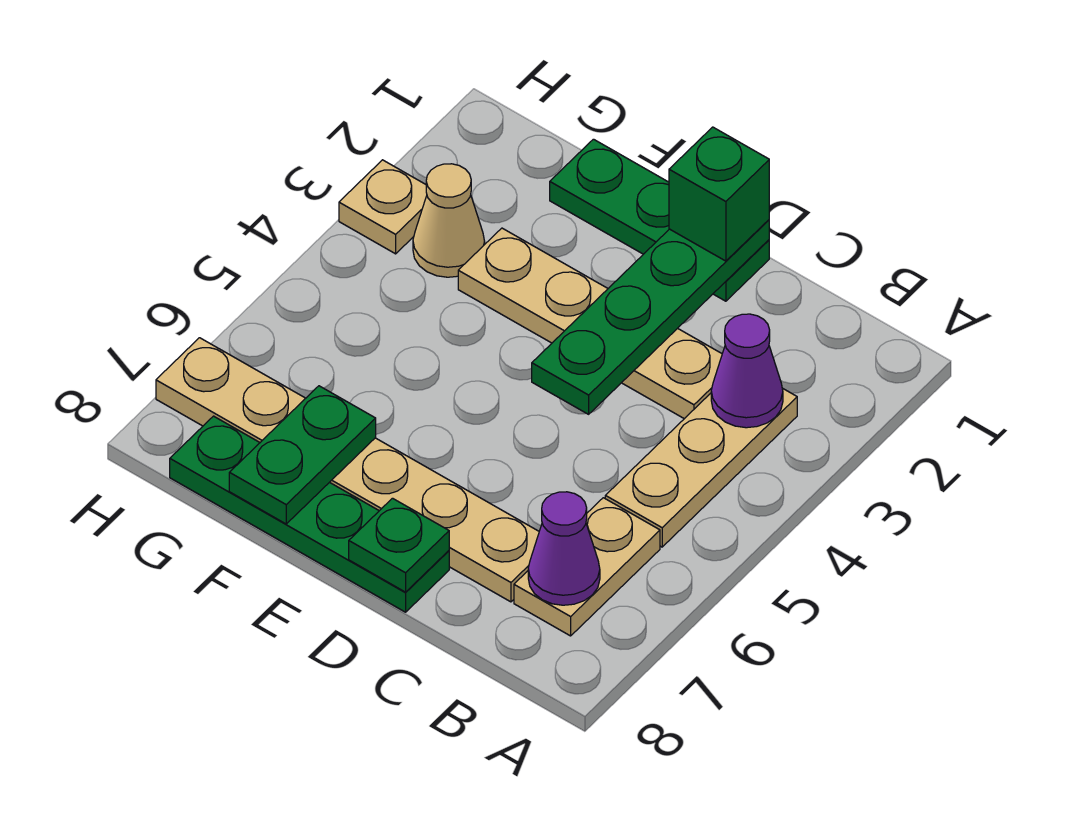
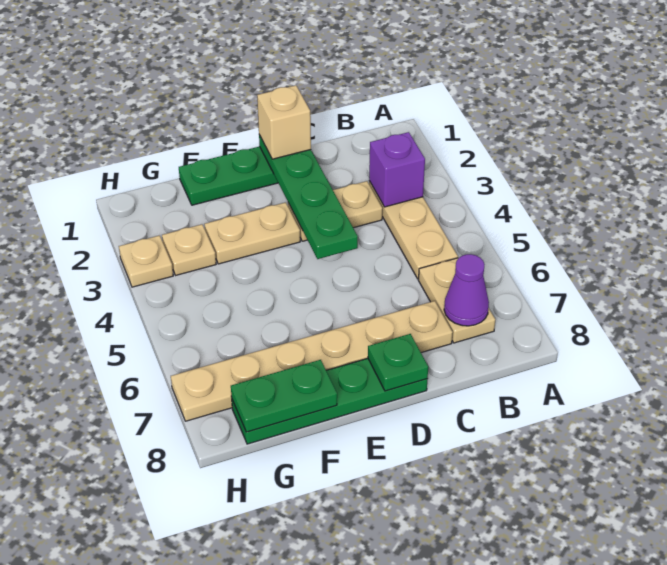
purple cone B3 level 2 -> purple brick B3 level 2
green brick D1 level 3 -> tan brick D1 level 3
green plate F7:F8 level 2 -> green plate F8:G8 level 2
tan cone G3 level 1 -> tan plate G3 level 1

